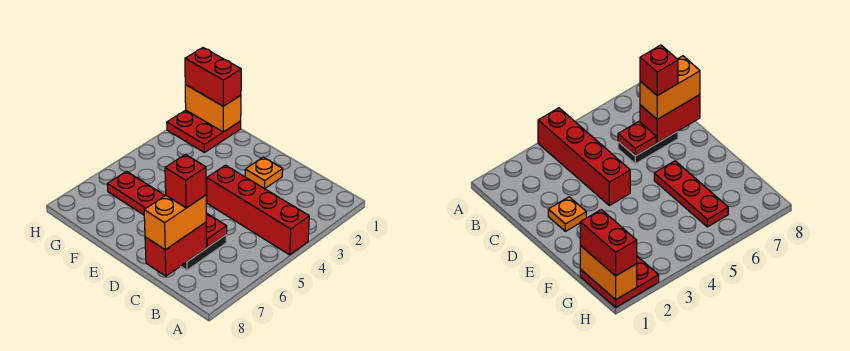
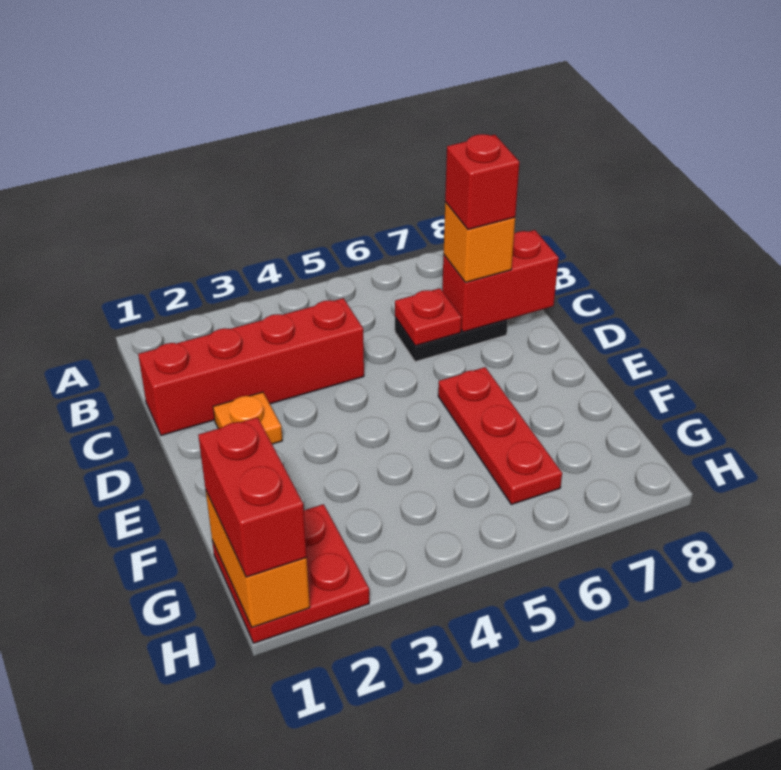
red brick A4:D4 level 1 -> red brick C1:C4 level 1
orange brick C7:C8 level 3 -> orange brick C7 level 3

